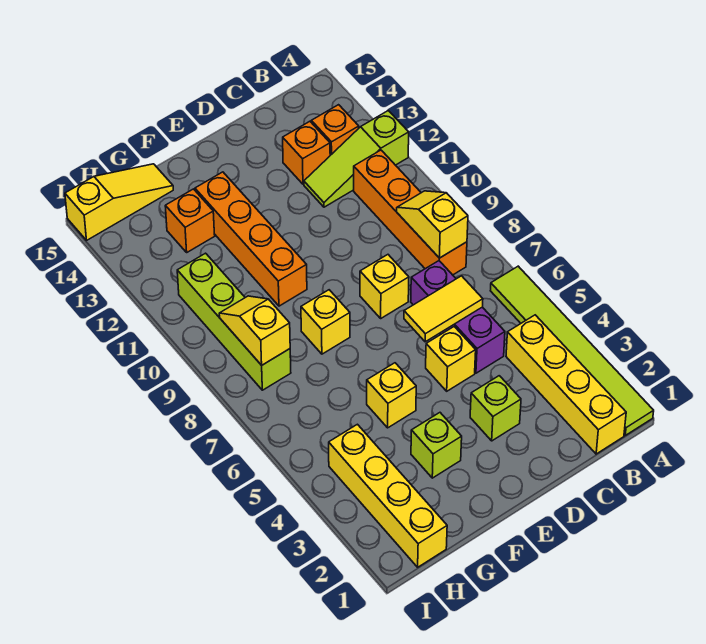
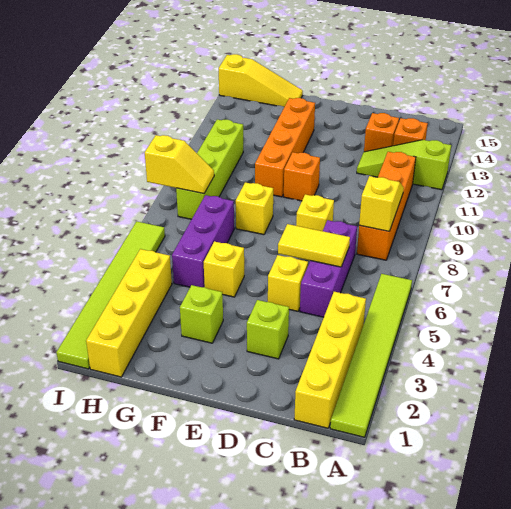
none -> purple brick G5:G7 level 1
orange brick G13 level 1 -> orange brick E10 level 1
yellow slope H8:H9 level 2 top 8 -> yellow slope H8:I8 level 2 top I
none -> lime tile I1:I6 level 1

